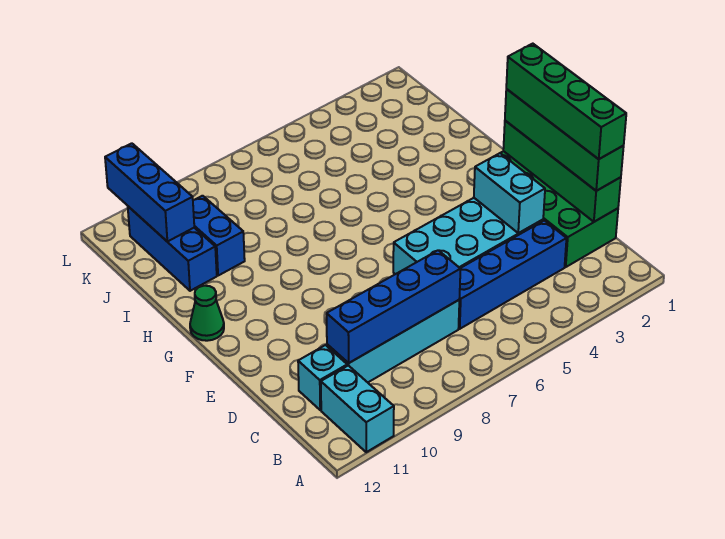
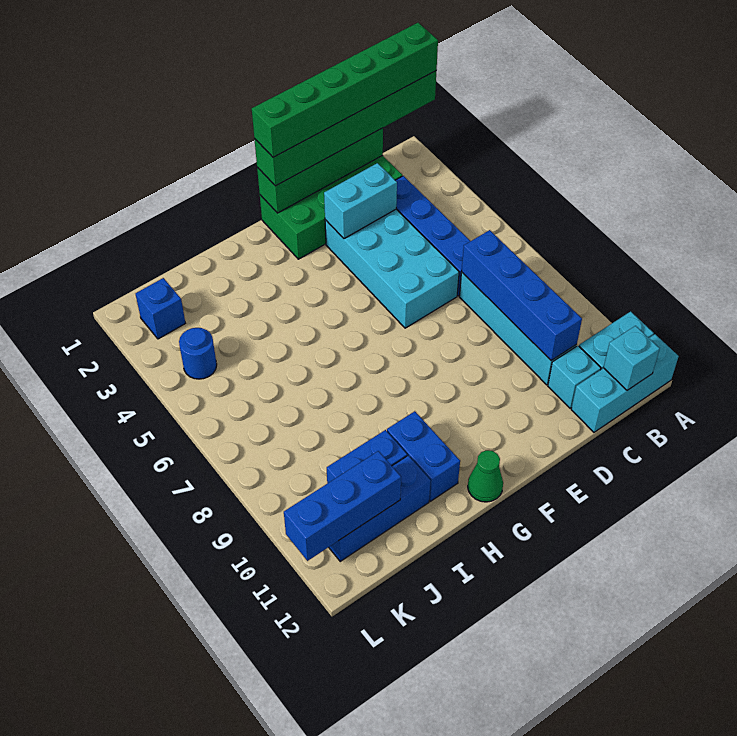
none -> cyan brick A12:C12 level 1
none -> cyan brick B12 level 2
green brick C1:F1 level 3 -> green brick A1:F1 level 3
green brick C1:F1 level 4 -> green brick A1:F1 level 4
none -> blue brick H10:H11 level 1
none -> blue brick K2 level 1
none -> blue round brick K4 level 1

